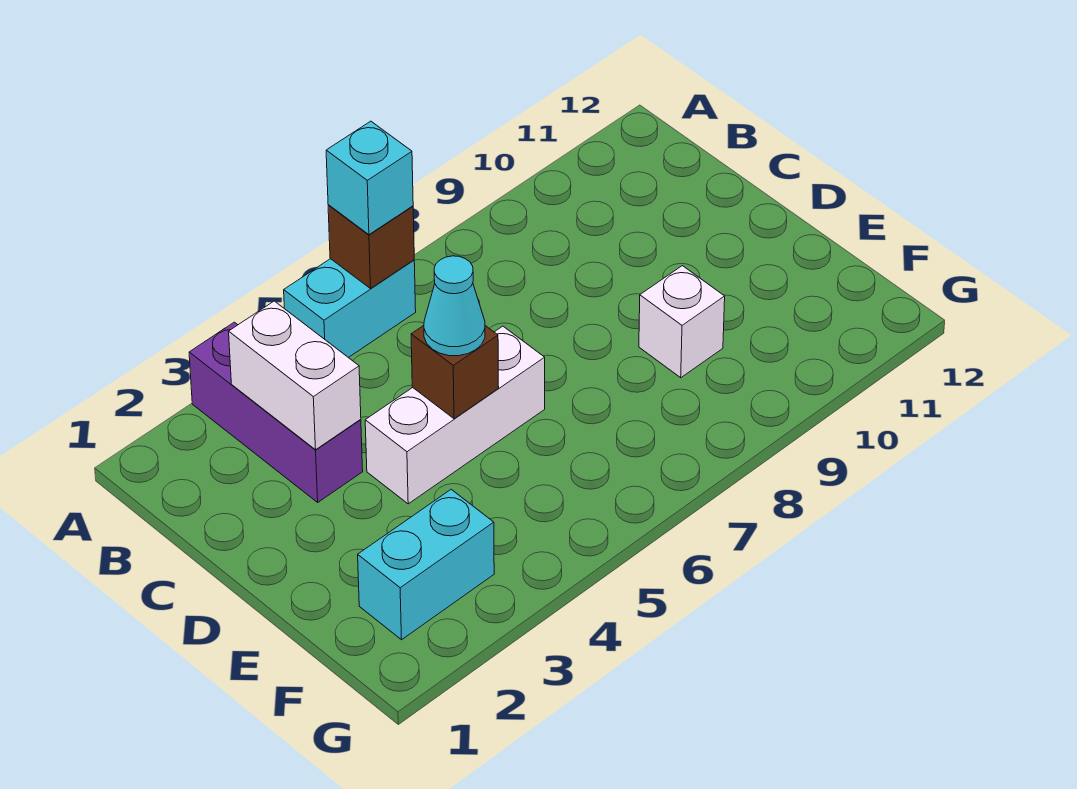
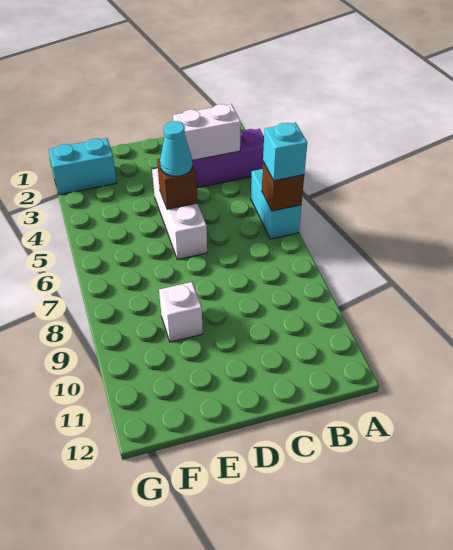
cyan brick F2:F3 level 1 -> cyan brick F2:G2 level 1

